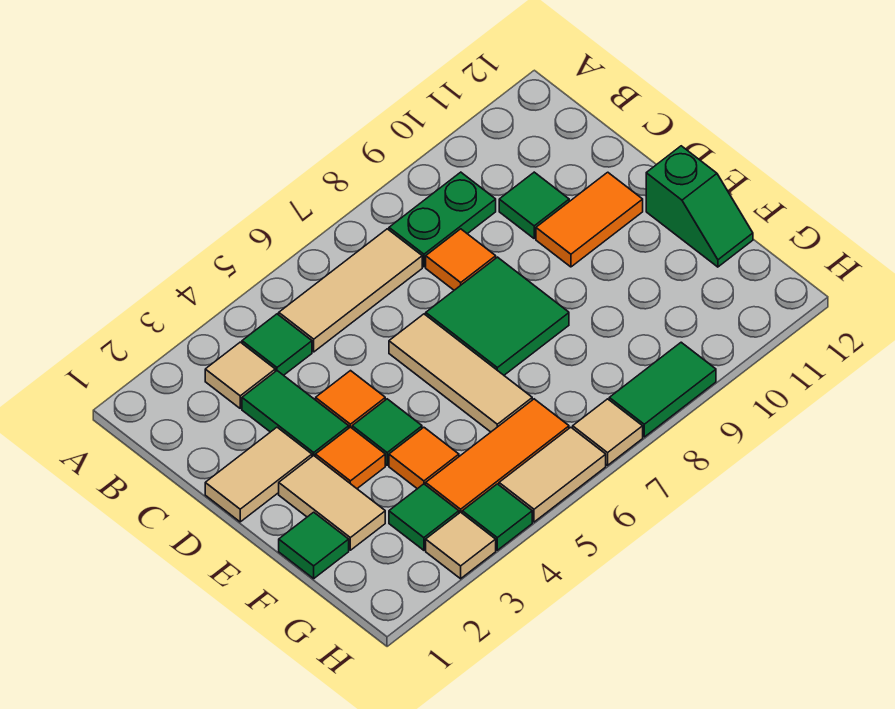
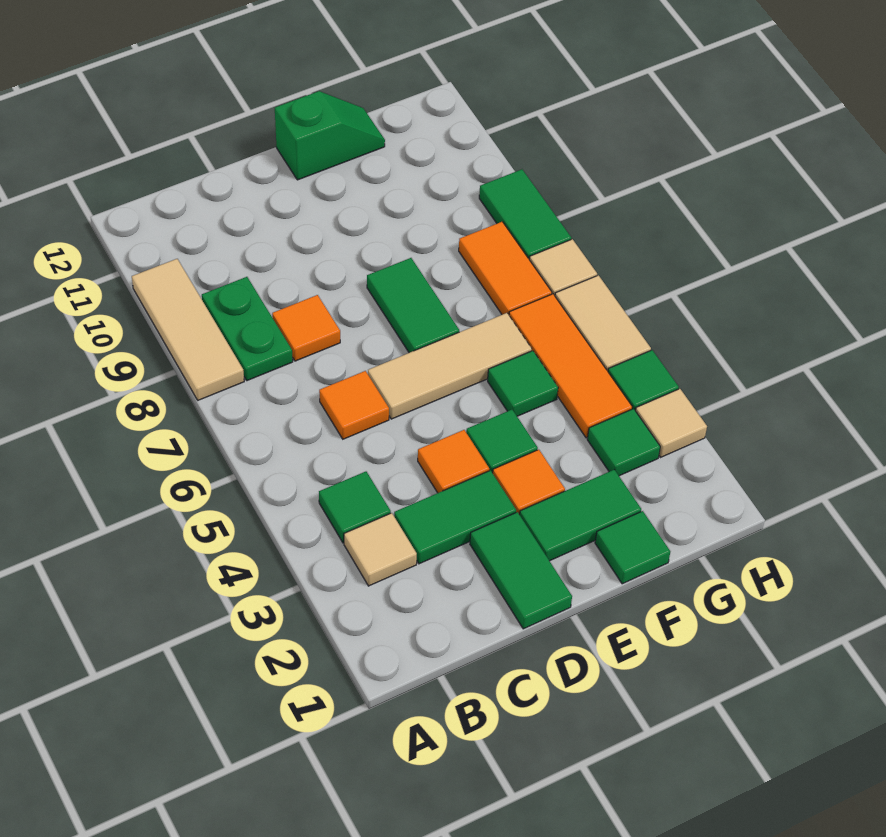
tan tile B5:B7 level 1 -> tan tile A8:A10 level 1
green tile C10 level 1 -> green tile F5 level 1
tan tile D1:D2 level 1 -> green tile D1:D2 level 1
green tile D7:E8 level 1 -> green tile E7:E8 level 1
orange tile D10:D11 level 1 -> orange tile G7:G8 level 1
tan tile E2:F2 level 1 -> green tile E2:F2 level 1
orange tile F4 level 1 -> orange tile C6 level 1

